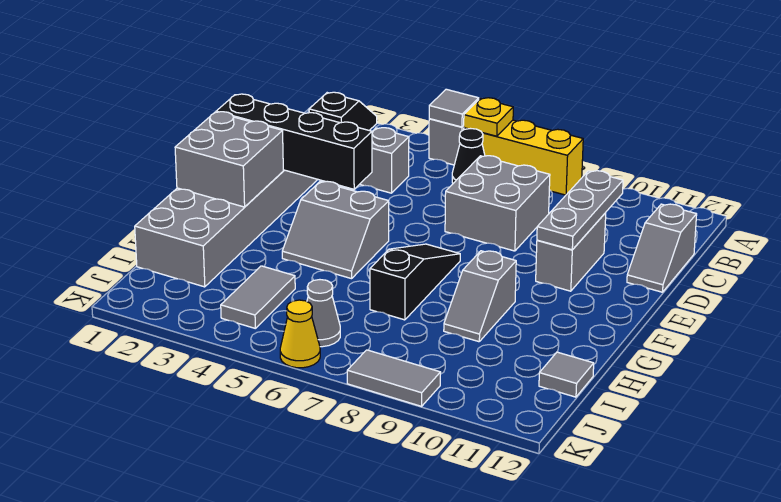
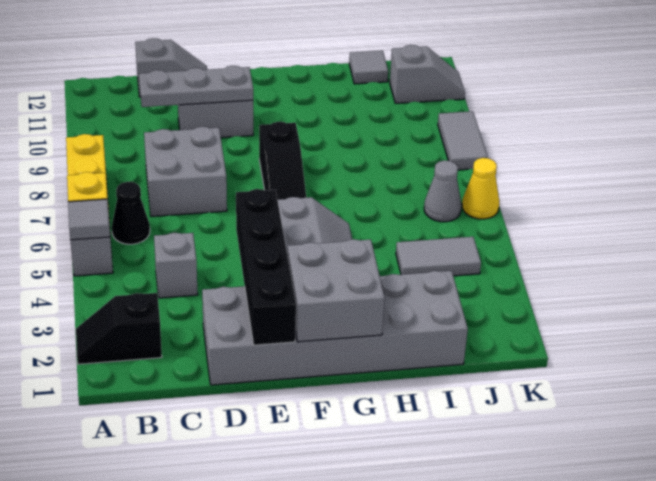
black slope F7:H7 level 1 top H -> black slope F6:F8 level 1 top 8
grey slope G9:H9 level 1 top G -> grey slope J11:K11 level 1 top J

